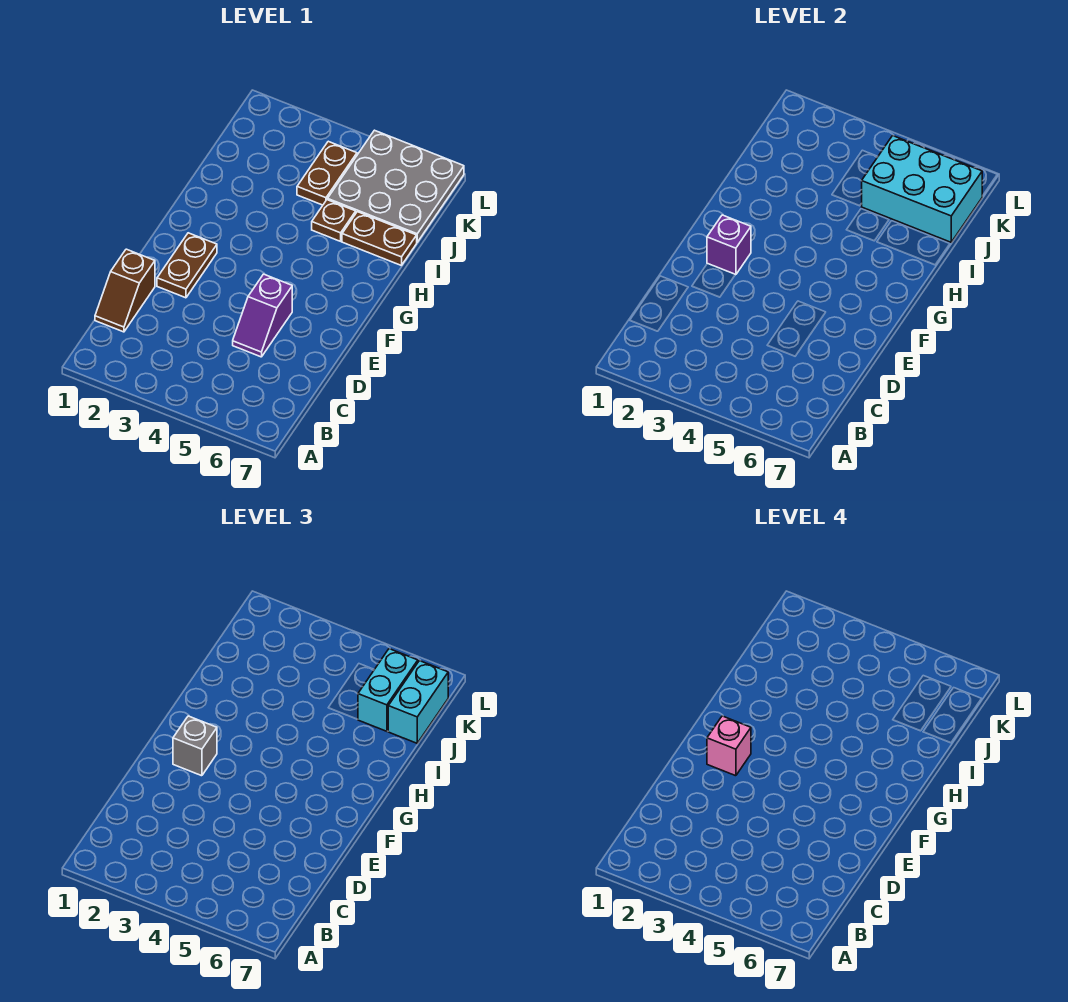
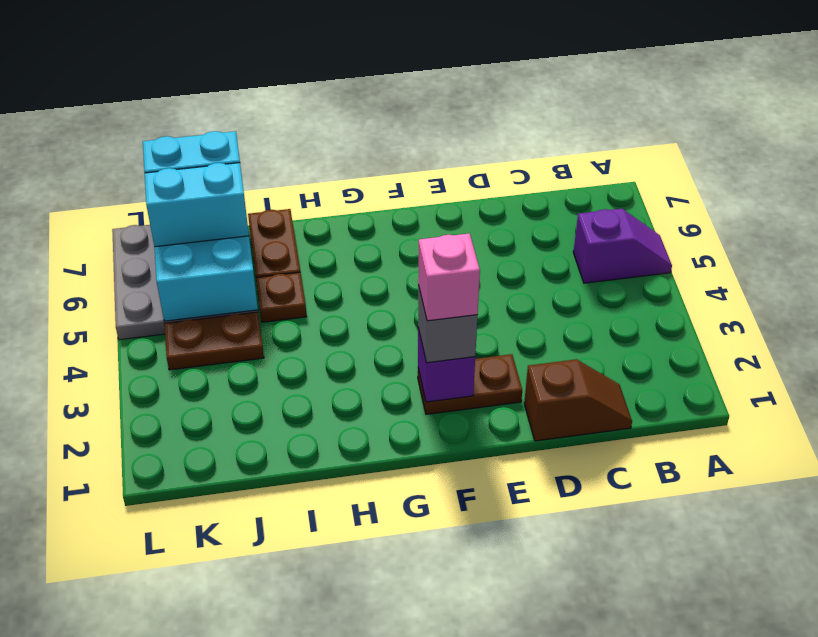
purple slope D5:E5 level 1 top E -> purple slope A5:B5 level 1 top B

